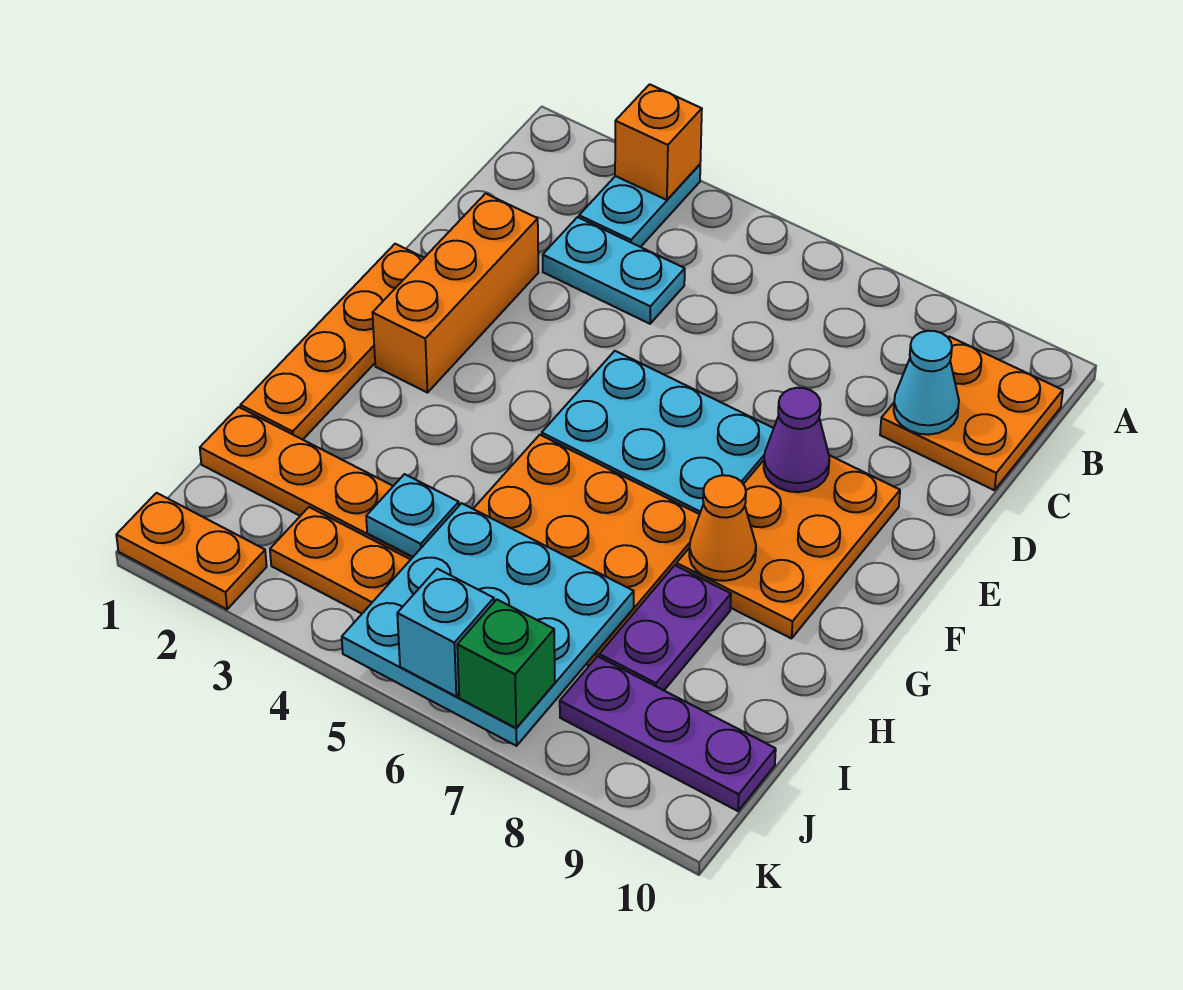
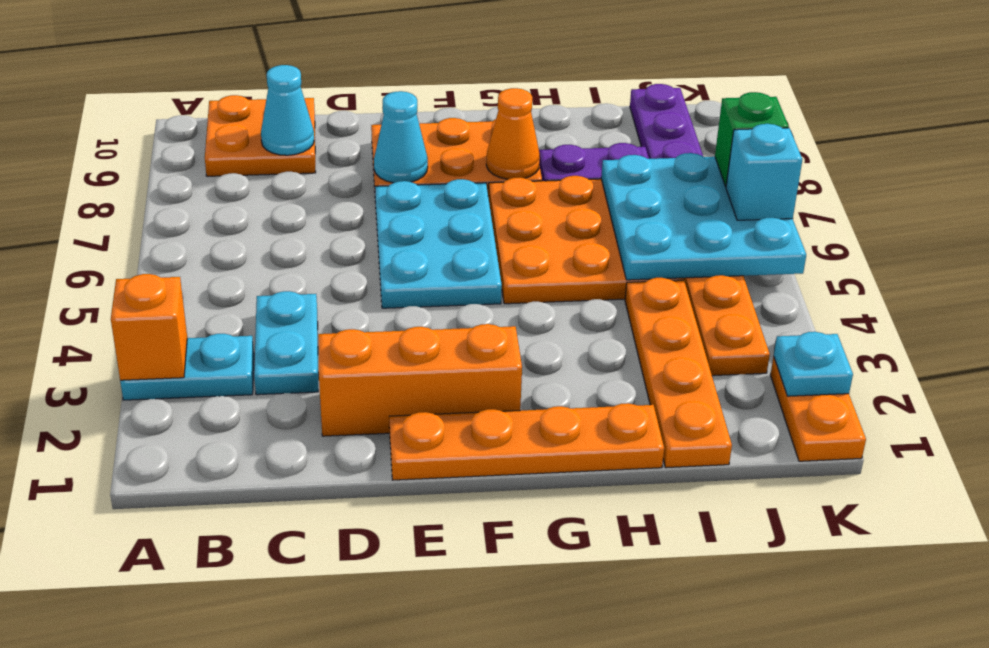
purple cone E8 level 2 -> cyan cone E8 level 2
cyan plate I4 level 2 -> cyan plate K2 level 2

